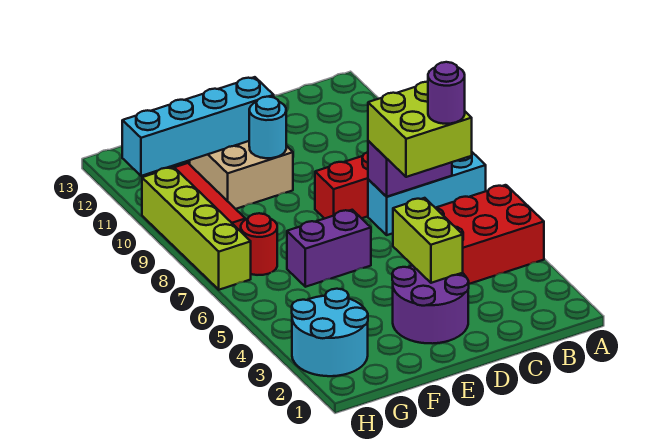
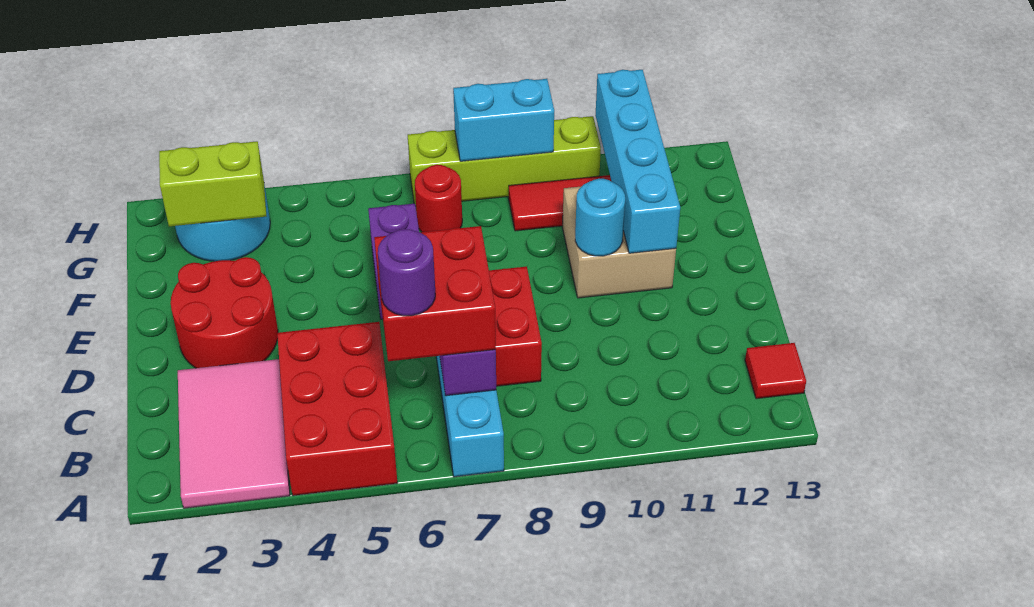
none -> pink tile A2:C3 level 1
lime brick B6:C7 level 3 -> red brick B6:C7 level 3
none -> red tile B13 level 1
purple round brick D2:E3 level 1 -> red round brick D2:E3 level 1
lime brick D3:D4 level 2 -> lime brick G2:G3 level 2
none -> cyan brick H8:H9 level 2

